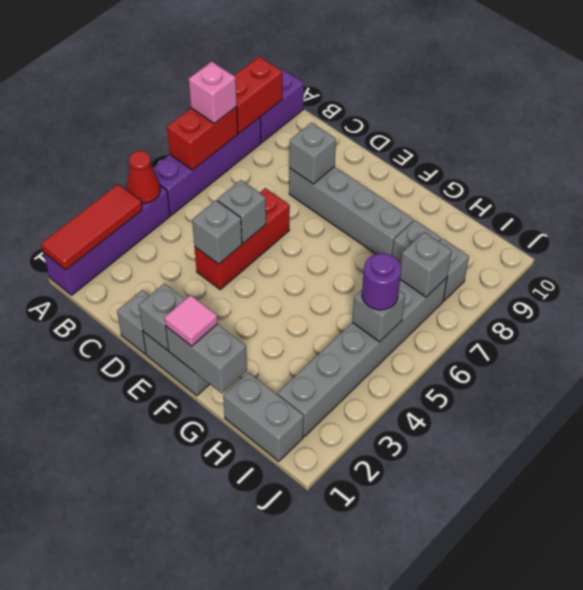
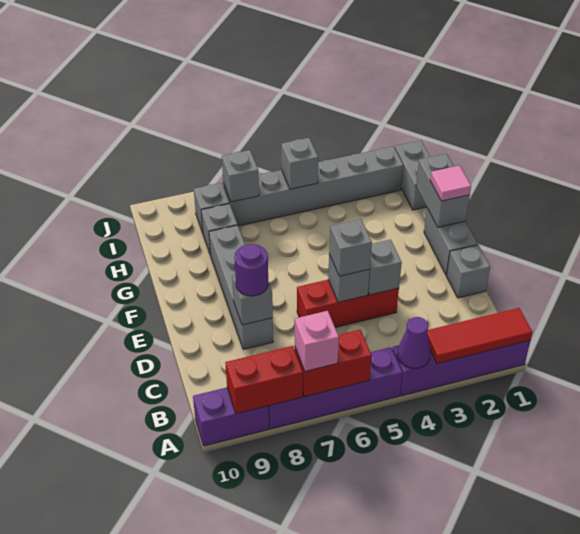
red cone A4 level 2 -> purple cone A4 level 2
grey brick E1 level 2 -> grey brick D5 level 3
purple round brick I5 level 3 -> purple round brick D8 level 3

